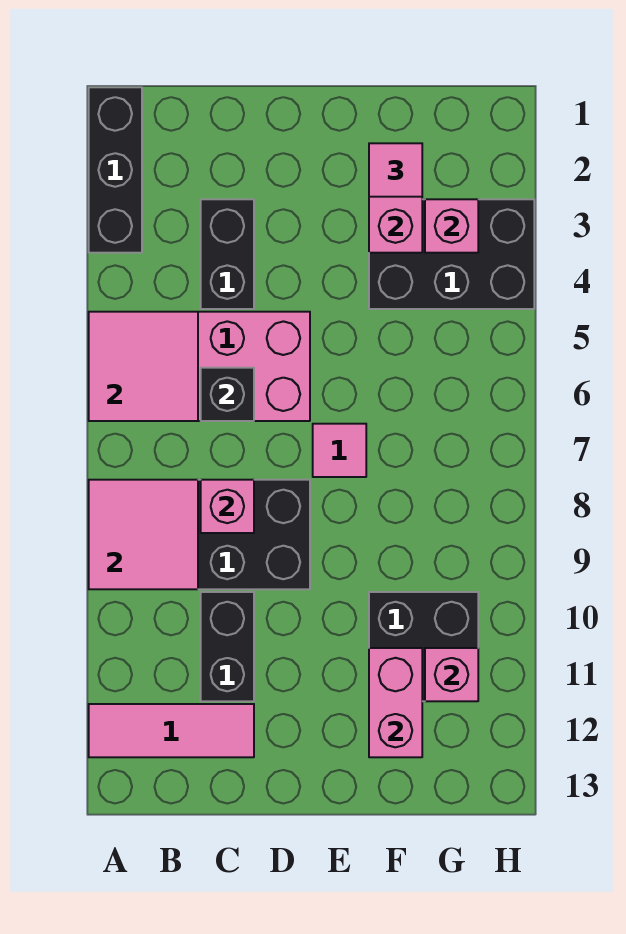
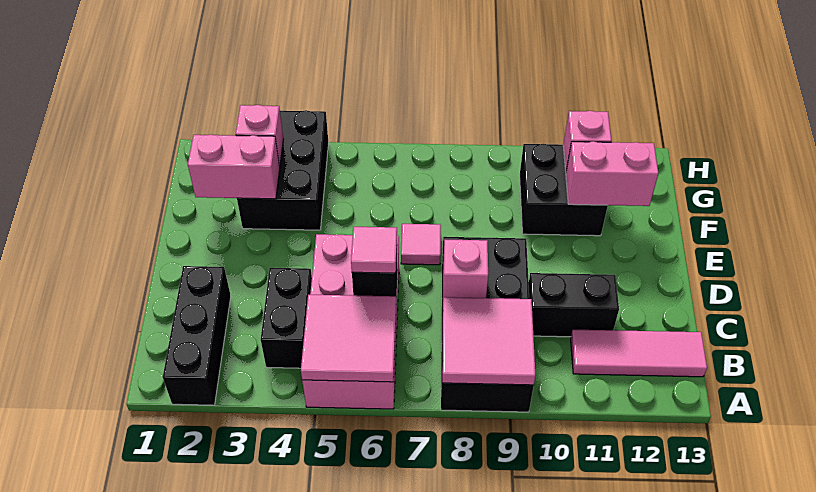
black brick A1:A3 level 1 -> black brick A2:C2 level 1
pink tile A12:C12 level 1 -> pink tile B11:B13 level 1
black brick C3:C4 level 1 -> black brick B4:C4 level 1
pink tile F2 level 3 -> pink tile C6 level 3

